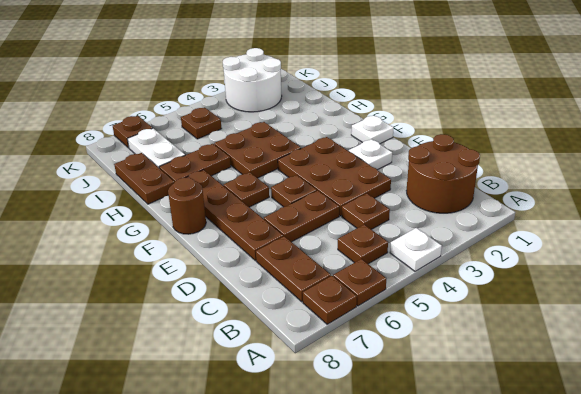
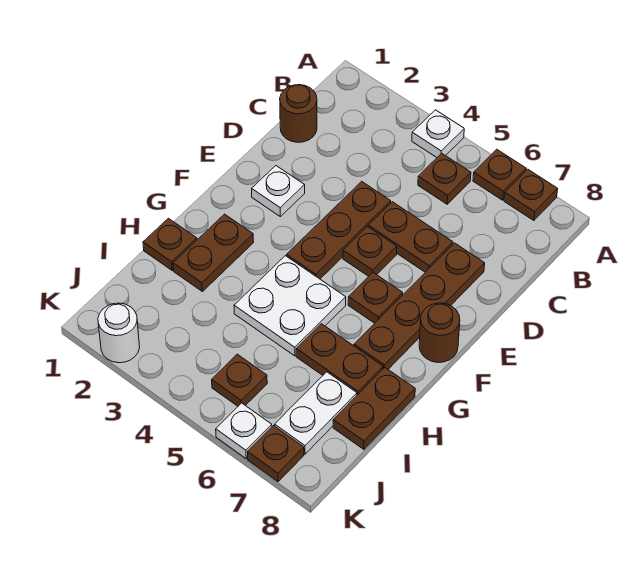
brown round brick B1:C2 level 1 -> brown round brick C1 level 1
brown plate B7:C7 level 1 -> brown plate G2:H2 level 1
brown plate C4 level 1 -> brown plate H1 level 1
brown plate D3:F4 level 1 -> brown plate D4:F4 level 1
white plate F1 level 1 -> white plate K6 level 1
brown plate G4:H5 level 1 -> white plate G4:H5 level 1
white round brick J2:K3 level 1 -> white round brick K2 level 1

